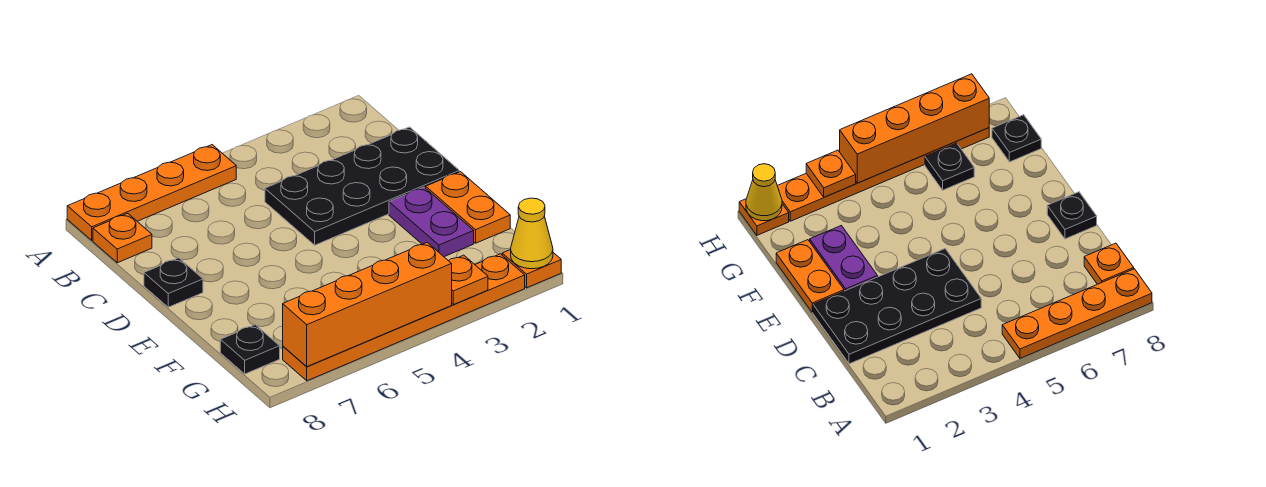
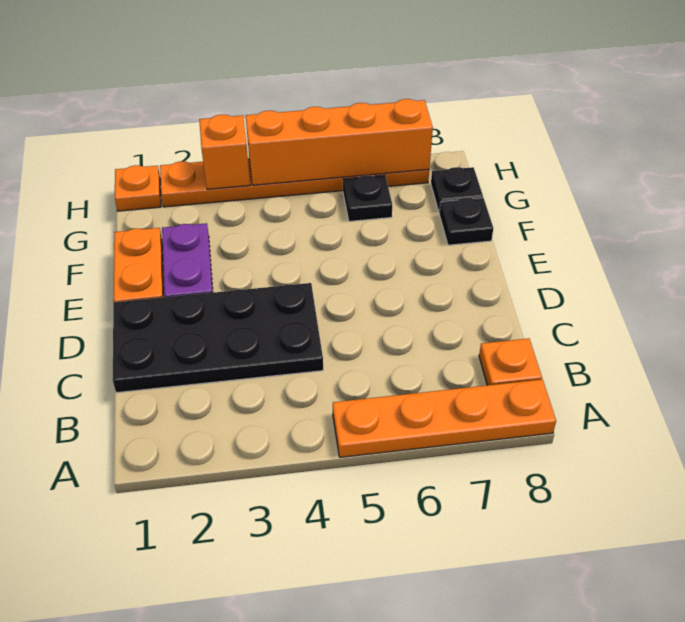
black plate D8 level 1 -> black plate F8 level 1
yellow cone H1 level 2 -> none
orange plate H3 level 2 -> orange brick H3 level 2

